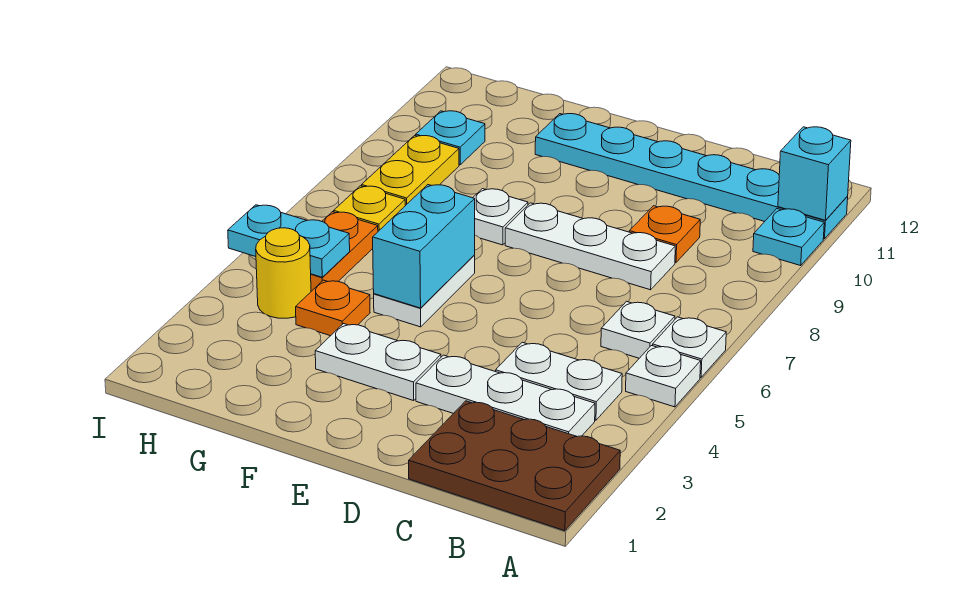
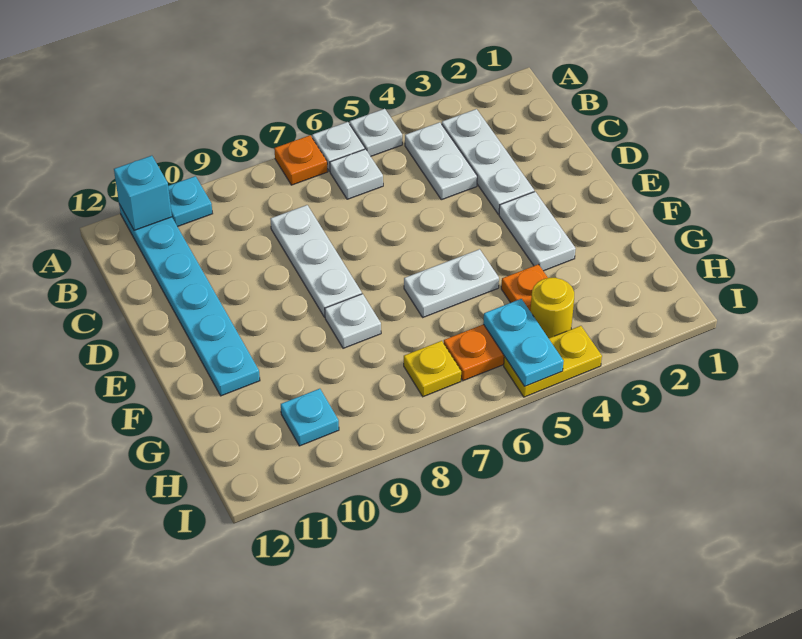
brown plate A1:C2 level 1 -> none
orange plate C9 level 1 -> orange plate A7 level 1
cyan brick F5:F6 level 2 -> none
yellow plate H8:H9 level 1 -> yellow plate I4:I5 level 1

